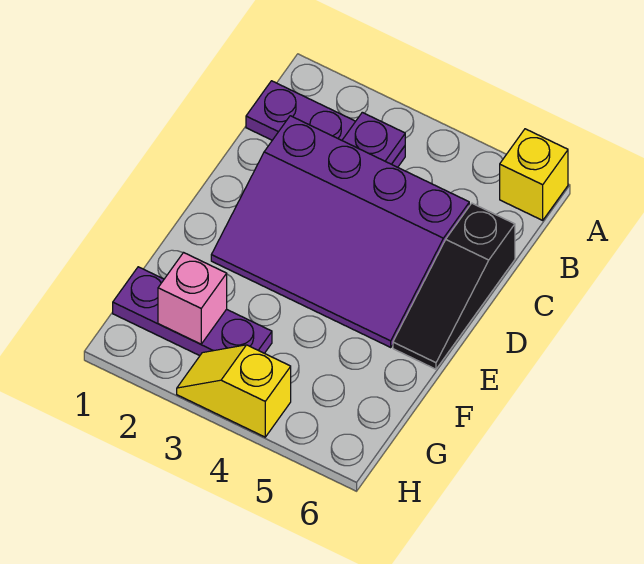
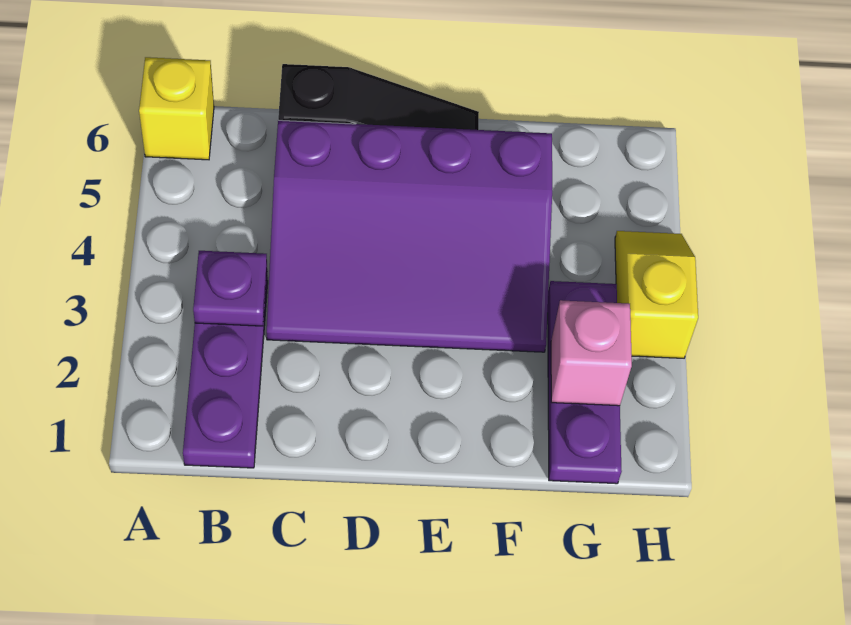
purple slope C2:E5 level 1 top C -> purple slope C3:F5 level 1 top 5
yellow slope H3:H4 level 1 top 4 -> yellow slope H3:H4 level 1 top 3

